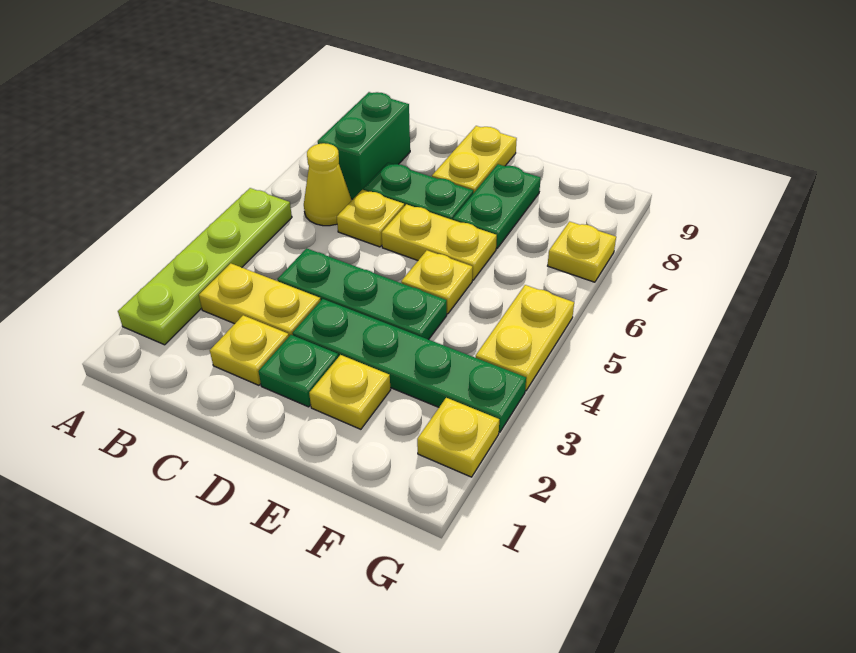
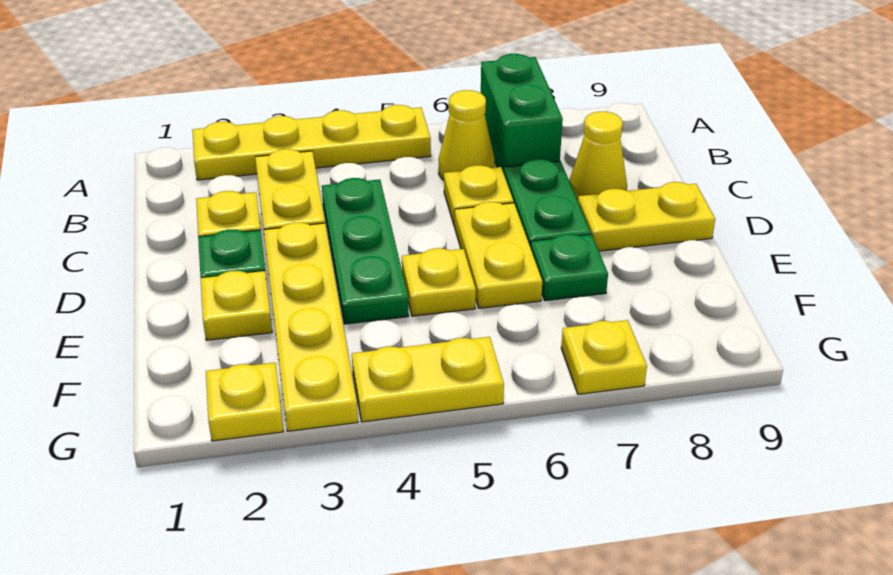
lime plate A2:A5 level 1 -> yellow plate A2:A5 level 1
green brick B7:B8 level 1 -> green brick A7:B7 level 1
none -> yellow cone C8 level 1
green plate D3:G3 level 1 -> yellow plate D3:G3 level 1
green plate E7:E8 level 1 -> green plate E7 level 1

